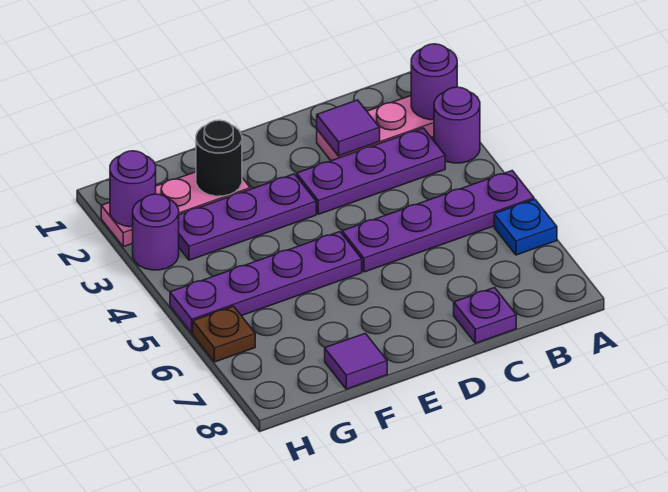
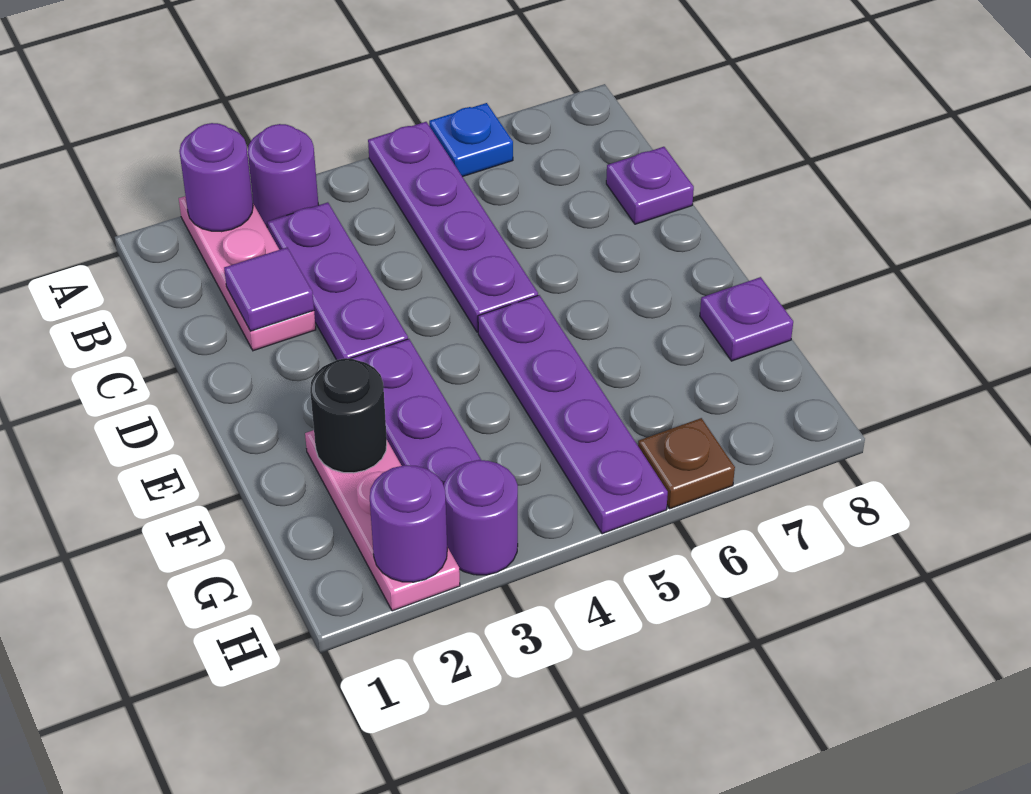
purple tile F8 level 1 -> purple plate F8 level 1

